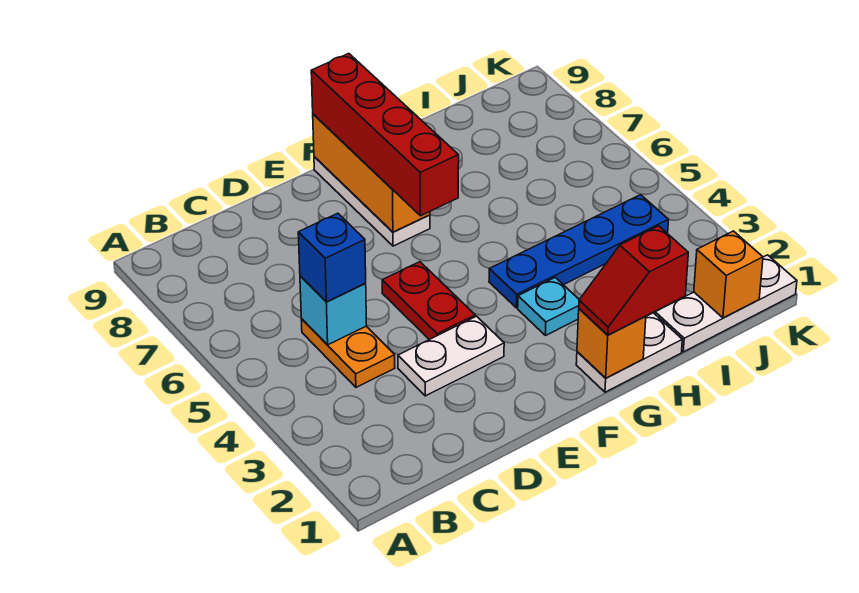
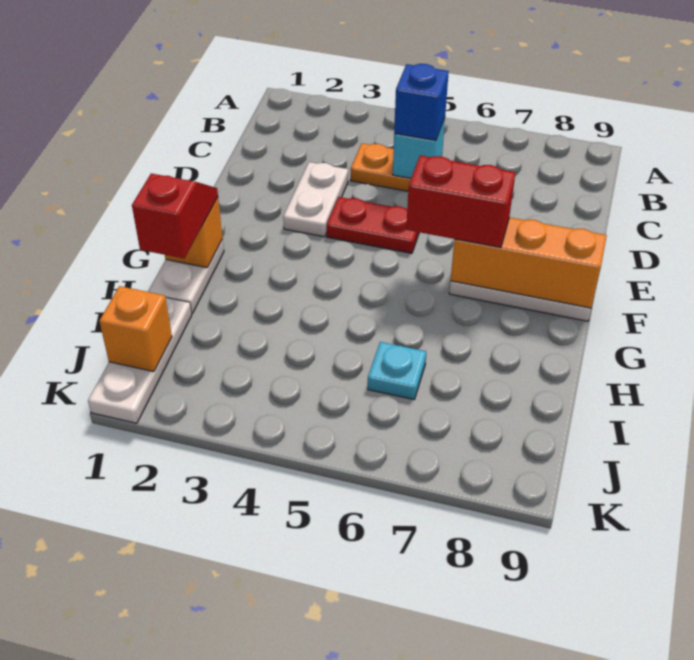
red brick F6:F9 level 3 -> red brick F6:F7 level 3
cyan plate G3 level 1 -> cyan plate I6 level 1
blue plate G4:J4 level 1 -> none

